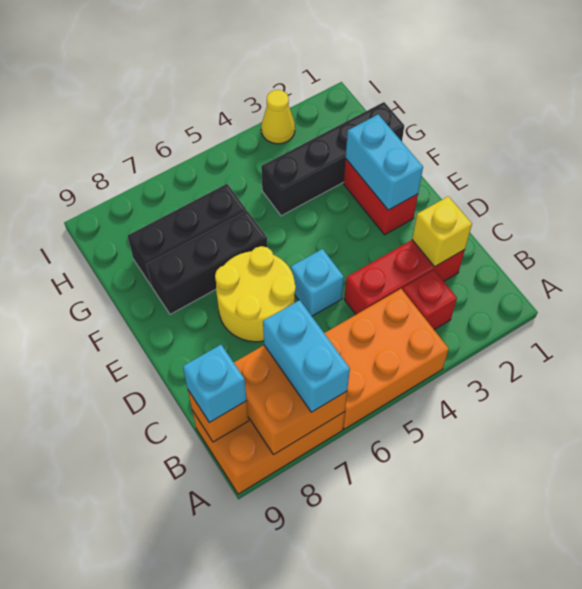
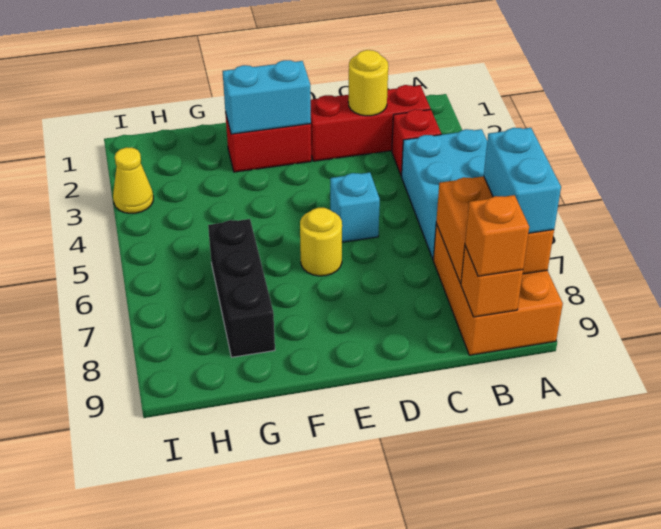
orange brick A4:B6 level 1 -> cyan brick A4:B6 level 1
cyan brick A7:B7 level 3 -> cyan brick A7:A8 level 3
cyan brick B9 level 3 -> orange brick B9 level 3
red brick C2:C4 level 1 -> red brick B2:D2 level 1
yellow brick C2 level 2 -> yellow round brick C2 level 2
yellow round brick D6:E7 level 1 -> yellow round brick E6 level 1
black brick F6:F8 level 1 -> none
black brick G1:G4 level 1 -> none

